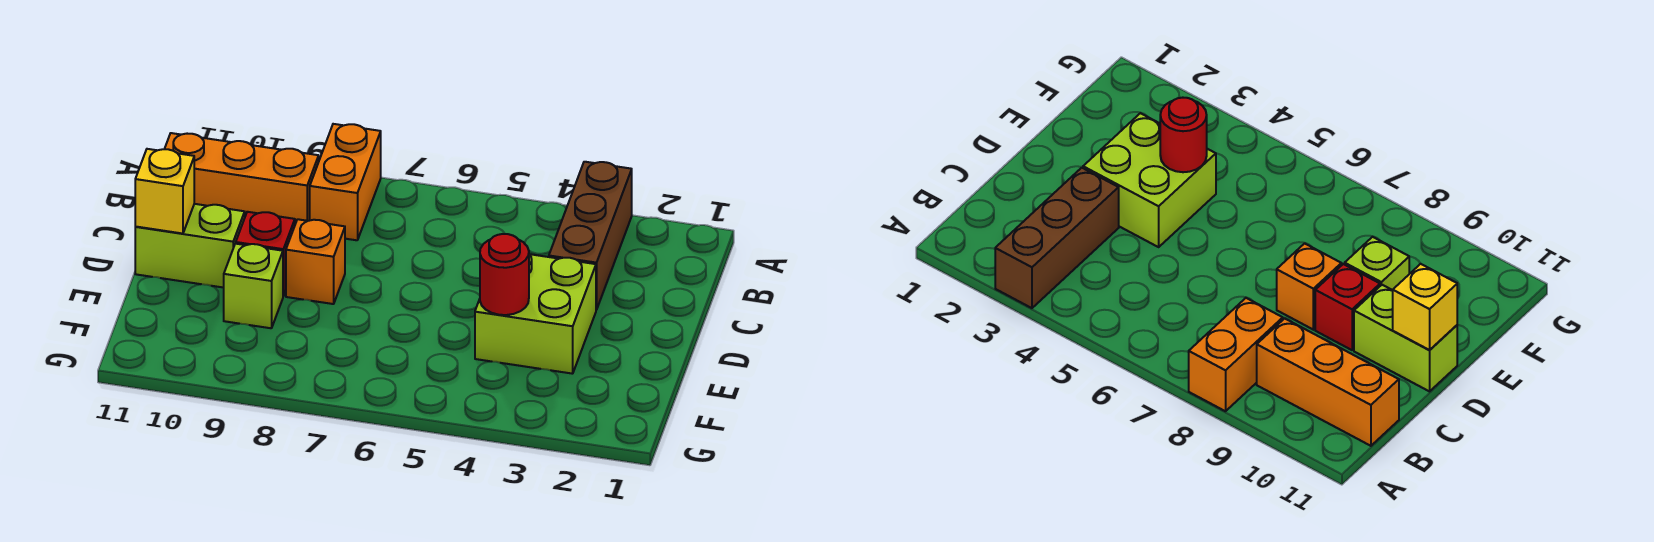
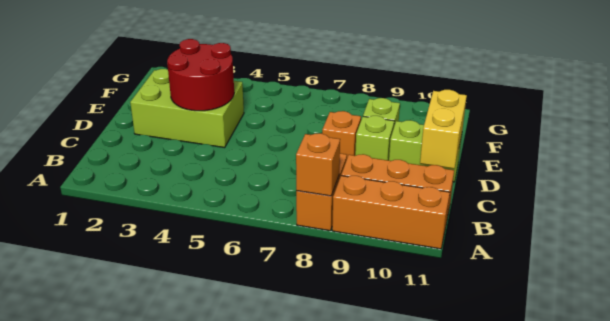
brown brick A3:C3 level 1 -> none
none -> orange brick A8 level 2
none -> orange brick A9:A11 level 1
lime brick D3:E4 level 1 -> lime brick D2:E4 level 1
red brick D9 level 1 -> lime brick D9 level 1
yellow brick D11 level 2 -> yellow brick C11:D11 level 2
red round brick E4 level 2 -> red round brick D3:E4 level 2

